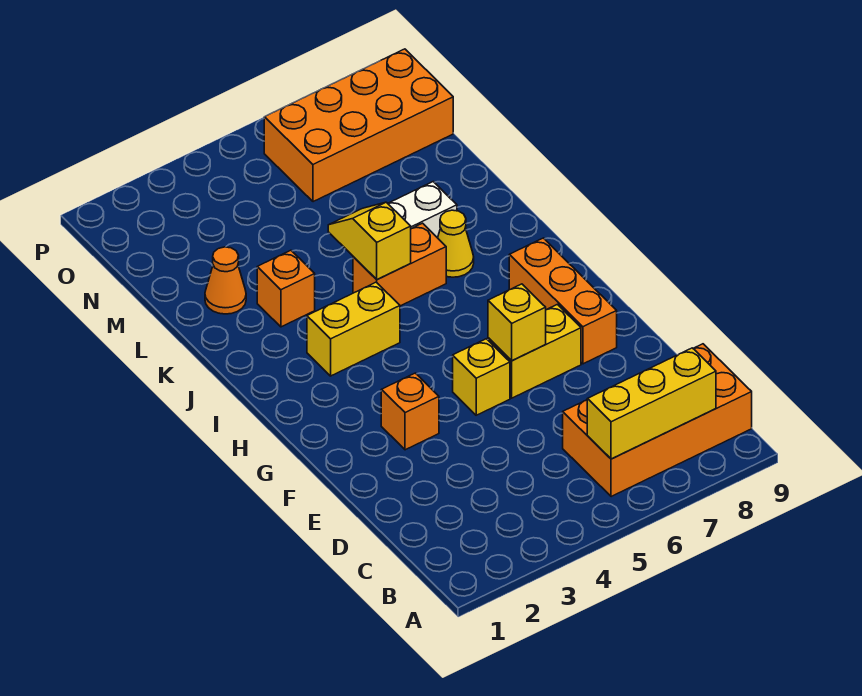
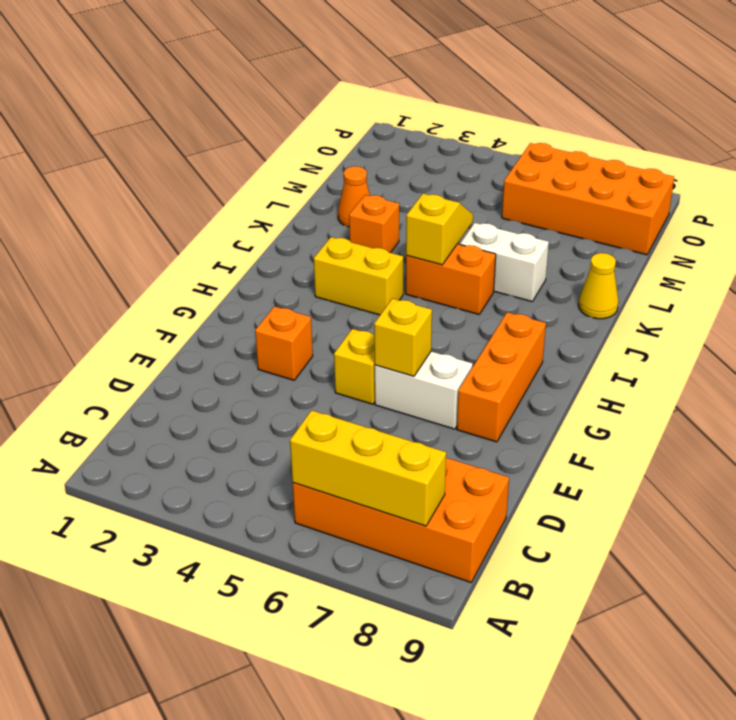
yellow brick F6:F7 level 1 -> white brick F6:F7 level 1
yellow cone J7 level 1 -> yellow cone K9 level 1

